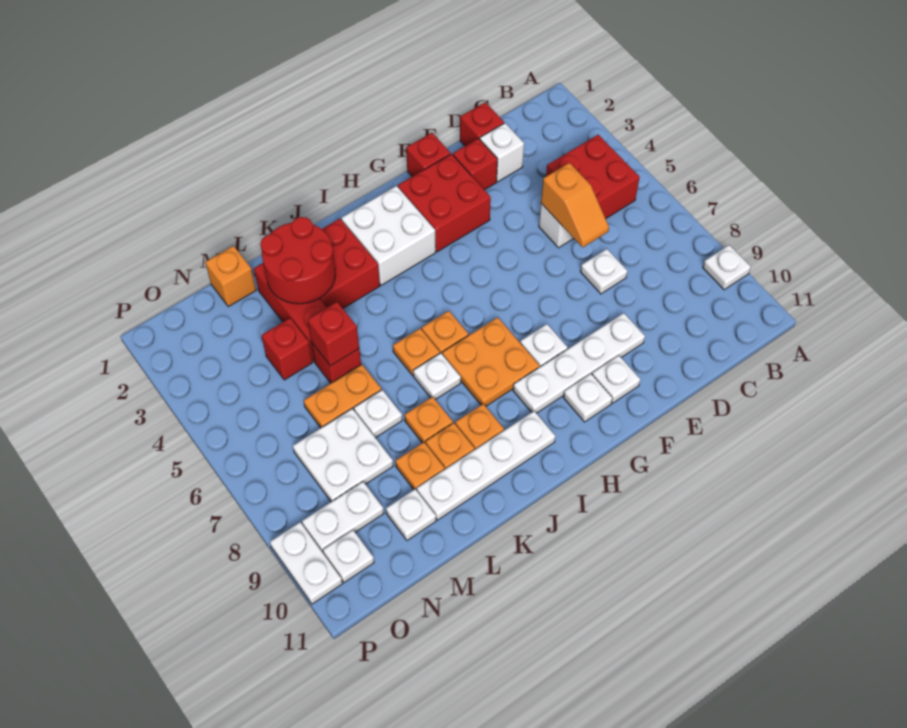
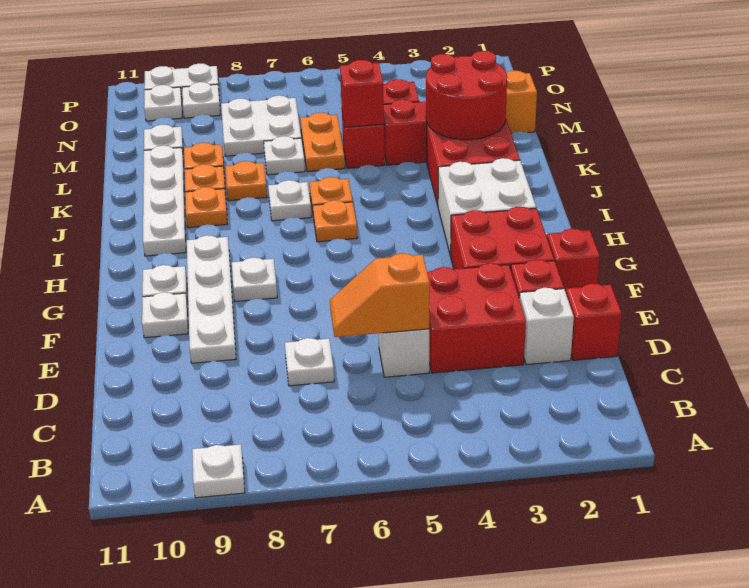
red brick B4:C5 level 1 -> red brick D3:E4 level 1
orange plate H7:I8 level 1 -> none
white plate N9:O9 level 1 -> white plate O9 level 1

